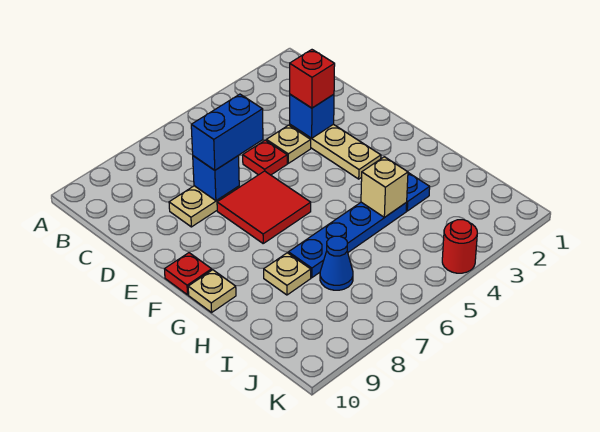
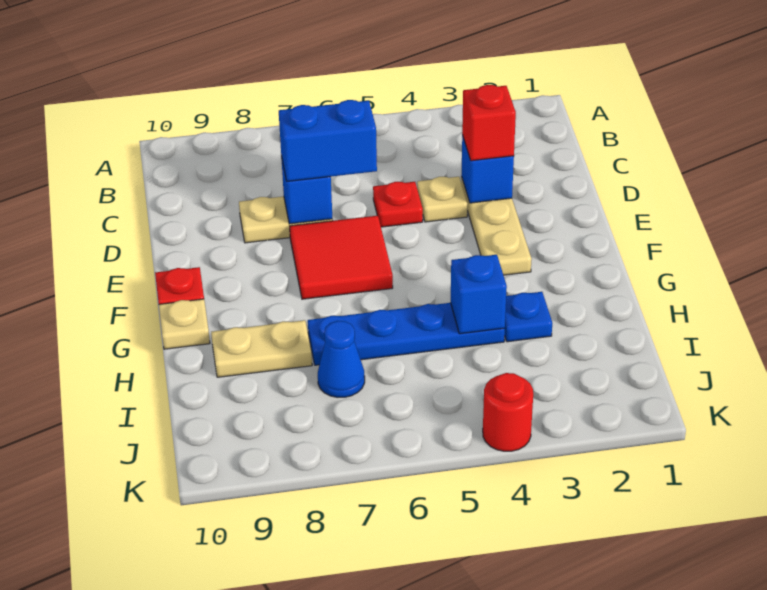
tan brick H4 level 2 -> blue brick H4 level 2
tan plate H8 level 1 -> tan plate H8:H9 level 1

